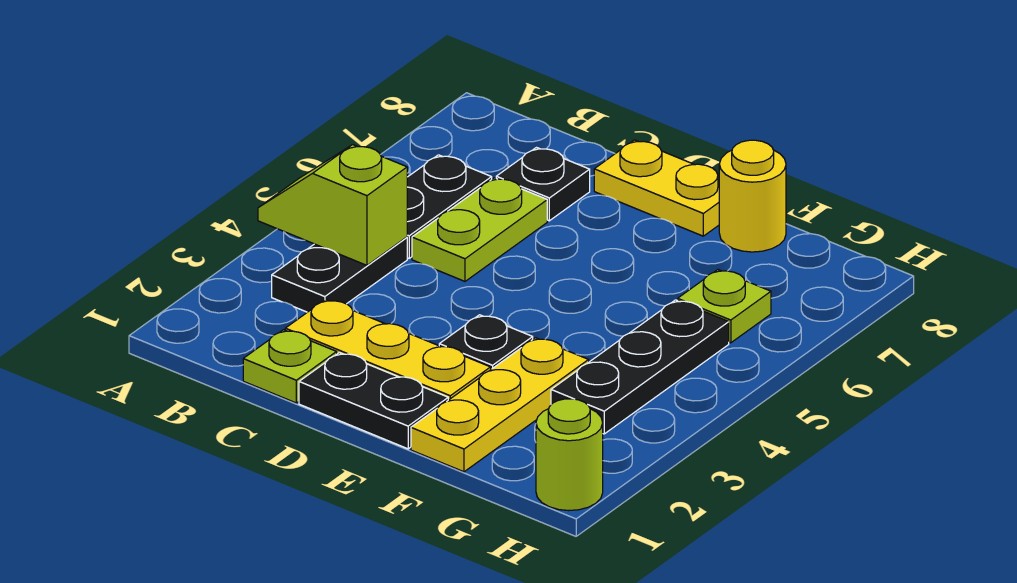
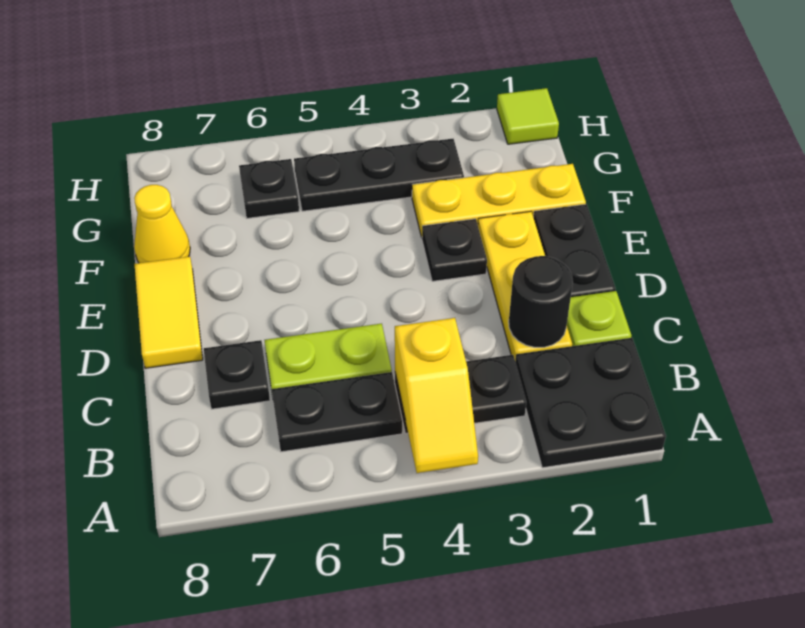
none -> black plate A1:B2 level 1
lime slope A4:B4 level 2 top B -> yellow slope A4:B4 level 2 top B
none -> black round brick C2 level 2
yellow plate D8:E8 level 1 -> yellow tile D8:E8 level 1
yellow round brick F8 level 1 -> yellow cone F8 level 1
lime plate G6 level 1 -> black plate G6 level 1
lime round brick H1 level 1 -> lime tile H1 level 1

